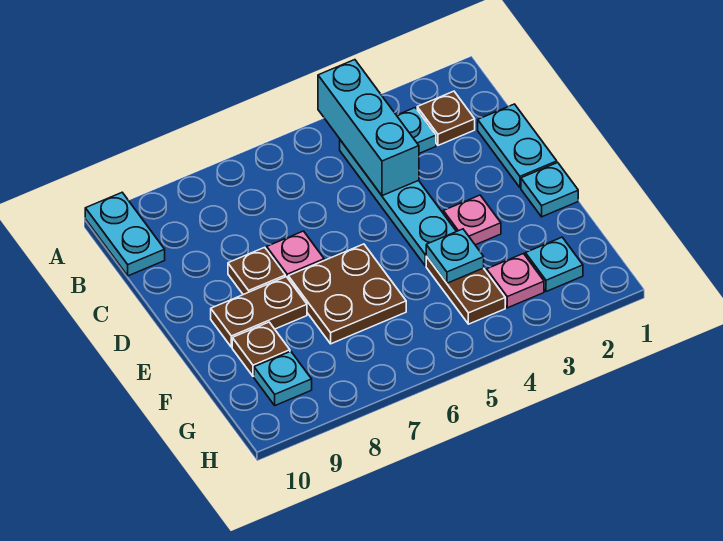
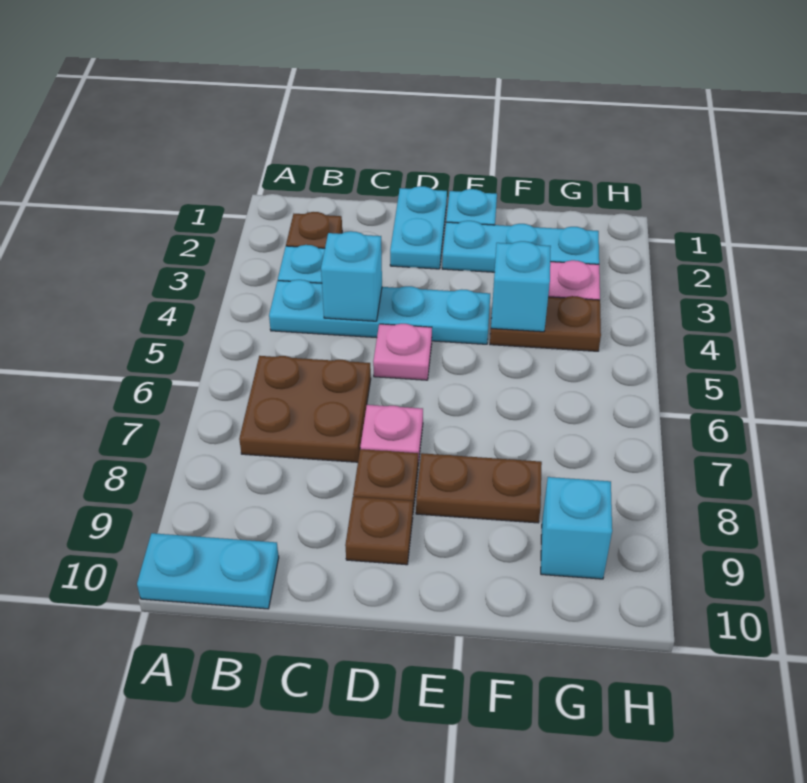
cyan brick A4:C4 level 2 -> cyan brick C4 level 2
cyan plate C1:D1 level 1 -> cyan plate D1:D2 level 1
pink plate E3 level 1 -> pink plate D5 level 1
brown plate E6:F7 level 1 -> brown plate B6:C7 level 1
brown plate E8:E9 level 1 -> brown plate E8:F8 level 1
cyan plate F4 level 2 -> cyan brick F4 level 2
brown plate F9 level 1 -> brown plate D9 level 1
cyan plate G2 level 1 -> cyan plate E2:G2 level 1
cyan plate G9 level 1 -> cyan brick G9 level 1

